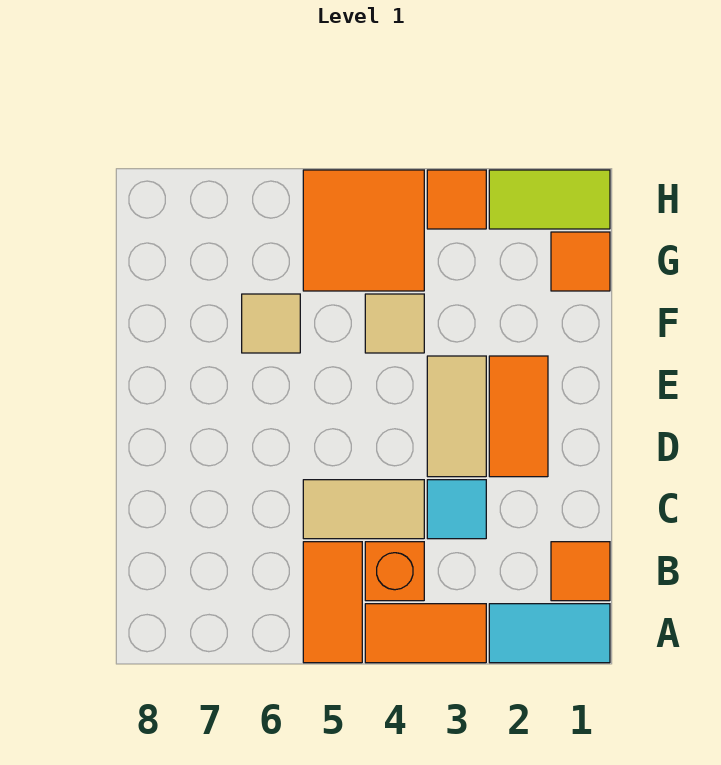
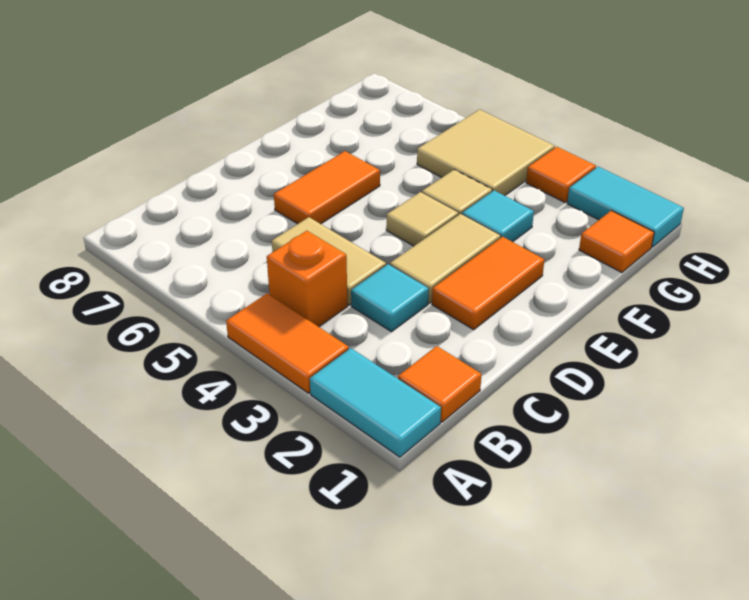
orange tile A5:B5 level 1 -> orange tile D6:E6 level 1
none -> cyan tile F3 level 1
tan tile F6 level 1 -> tan tile E4 level 1
orange tile G4:H5 level 1 -> tan tile G4:H5 level 1
lime tile H1:H2 level 1 -> cyan tile H1:H2 level 1

